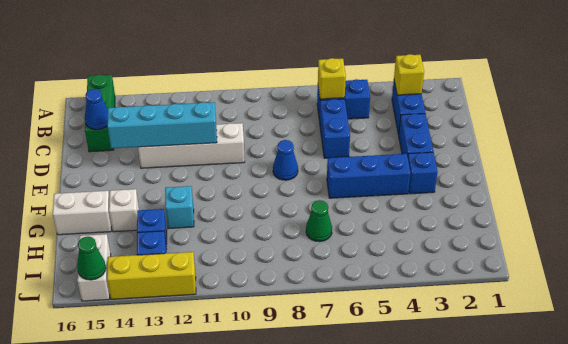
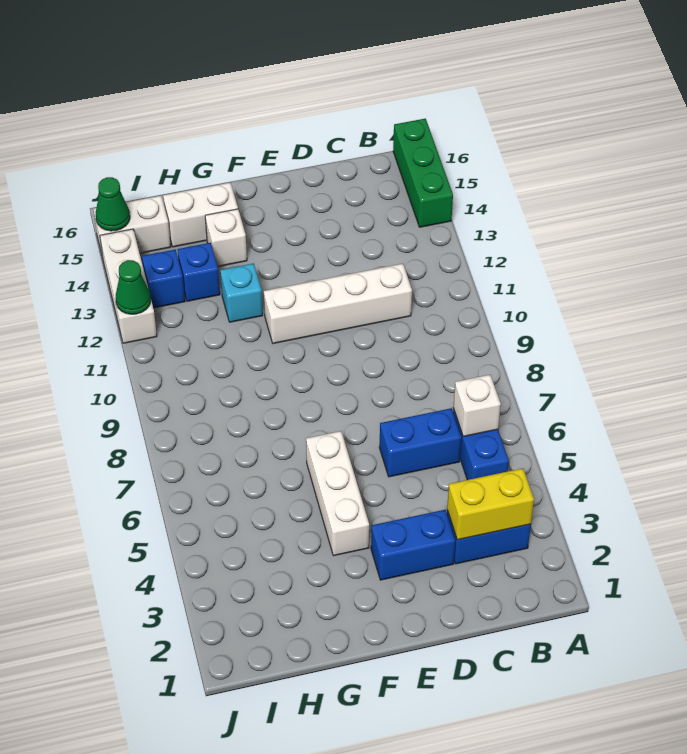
green brick A15:C15 level 1 -> green brick A14:A16 level 1
yellow brick B3 level 2 -> yellow brick B3:C3 level 2
yellow brick B6 level 2 -> white brick B6 level 2
blue cone C15 level 2 -> none
white brick D10:D13 level 1 -> white brick C11:F11 level 1
cyan brick D11:D14 level 2 -> none
blue cone E8 level 1 -> none
blue brick F3 level 1 -> none
blue brick F4:F6 level 1 -> white brick F4:F6 level 1
white brick G15:G16 level 1 -> white brick G15:H15 level 1
green cone H7 level 1 -> green cone J12 level 2
yellow brick J12:J14 level 1 -> white brick J12:J14 level 1

